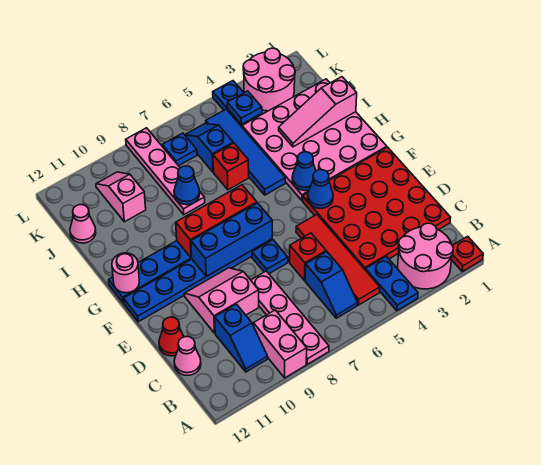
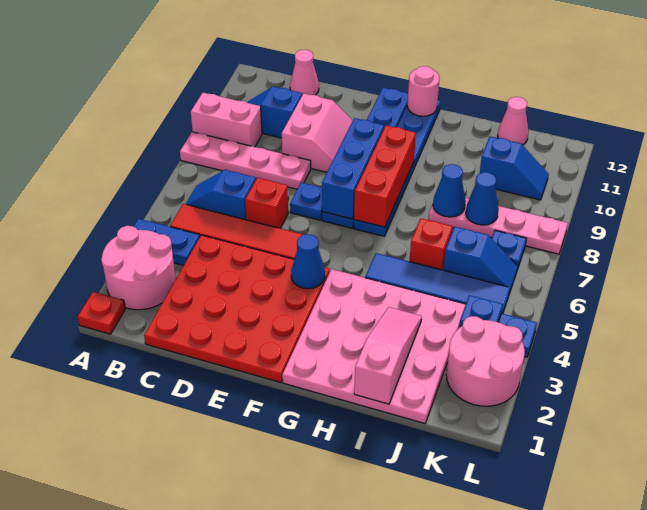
red cone D12 level 1 -> none
blue cone G4 level 2 -> blue cone J8 level 2
pink slope J10:K10 level 1 top J -> blue slope J10:K10 level 1 top J

